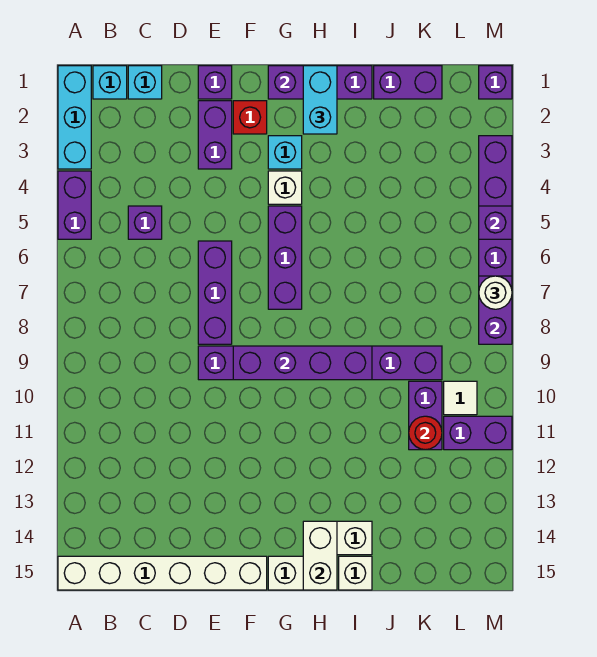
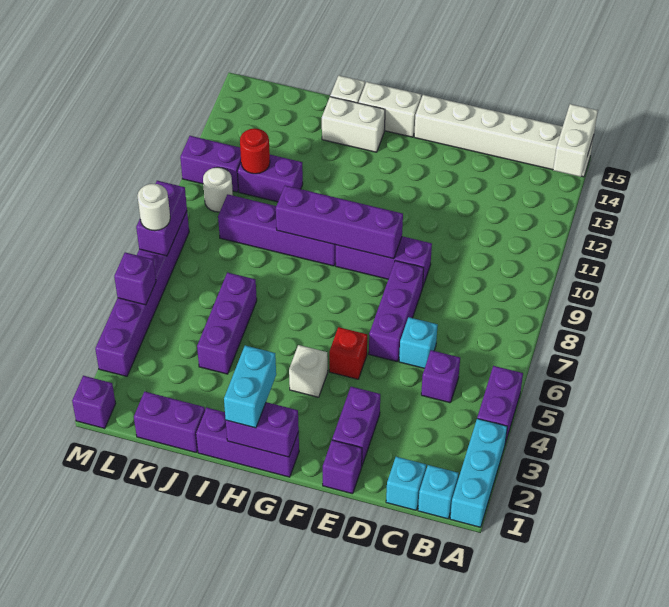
red brick F2 level 1 -> red brick F5 level 1
cyan brick G3 level 1 -> cyan brick D6 level 1
purple brick G5:G7 level 1 -> purple brick J4:J6 level 1
white brick H14:H15 level 2 -> white brick A14:A15 level 2
purple brick K10:K11 level 1 -> purple brick J11:K11 level 1
white tile L10 level 1 -> white round brick L10 level 1

